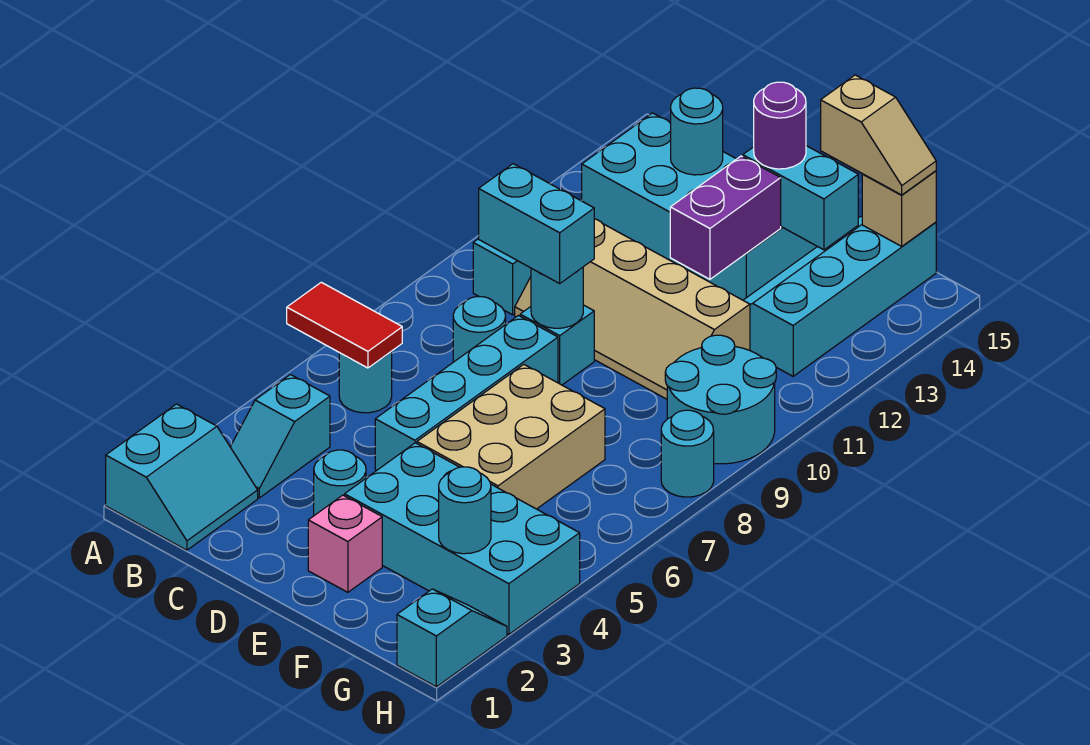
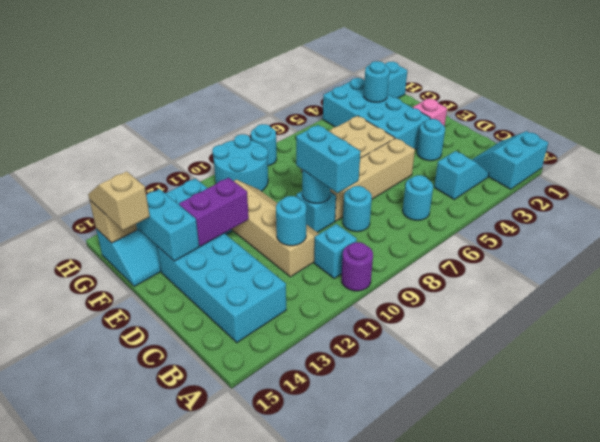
red tile A6:B6 level 2 -> none
cyan round brick C14 level 2 -> cyan round brick C11 level 2
cyan brick D5:D8 level 1 -> tan brick D5:D8 level 1
purple round brick E14 level 3 -> purple round brick A10 level 1

